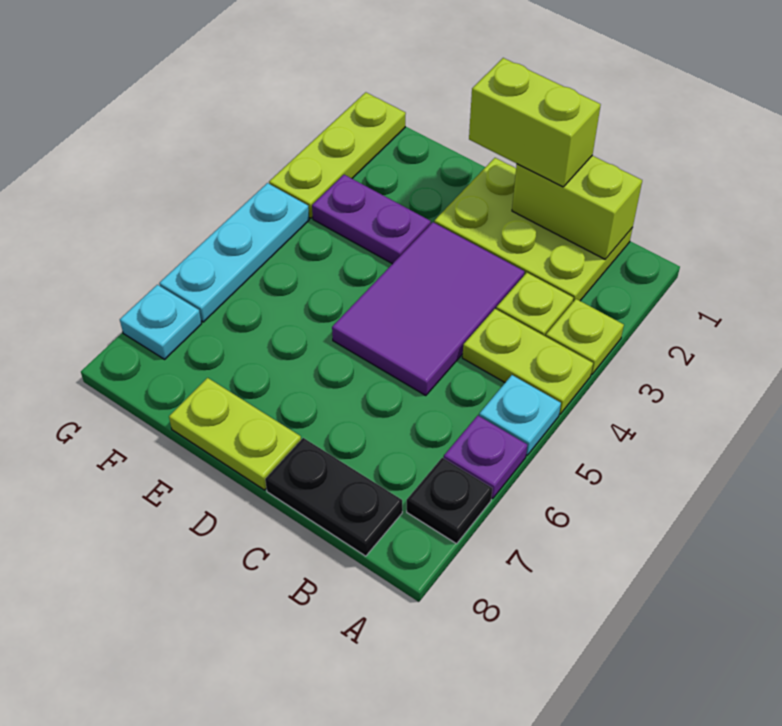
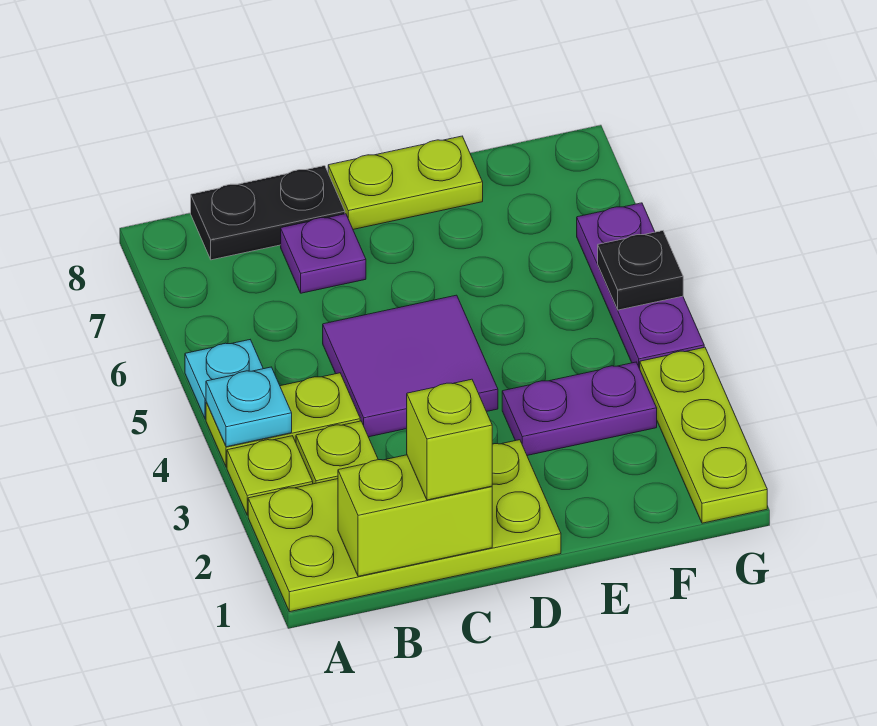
purple plate A6 level 1 -> purple plate C7 level 1
black plate A7 level 1 -> black plate G5 level 2
lime plate B1:D2 level 1 -> lime plate A1:D2 level 1
lime brick C1:D1 level 3 -> lime brick C1 level 3
purple tile C3:D5 level 1 -> purple tile C4:D5 level 1
cyan plate G4:G6 level 1 -> purple plate G4:G6 level 1
cyan plate G7 level 1 -> cyan plate A4 level 2

